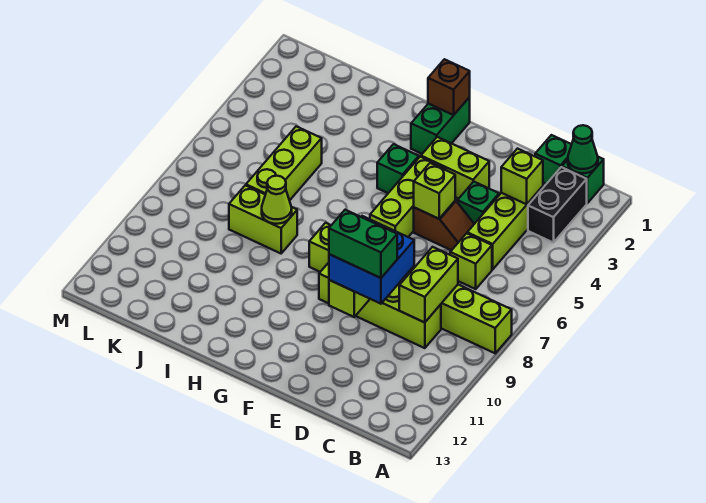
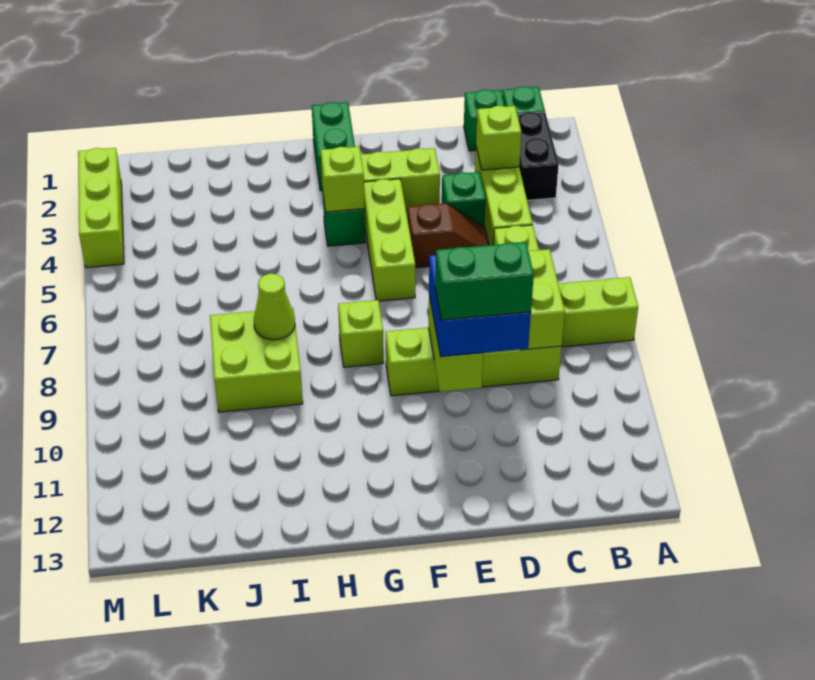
green cone B1 level 2 -> none
lime brick E5 level 2 -> lime brick G4 level 2
brown brick G1 level 2 -> none
lime brick I8:J8 level 1 -> lime brick I8:J9 level 1
lime brick J5:J7 level 1 -> lime brick M2:M4 level 1

